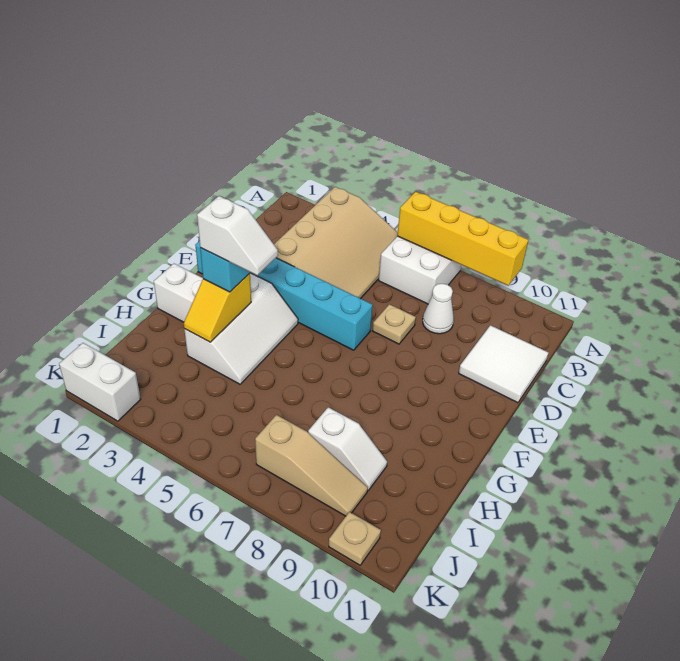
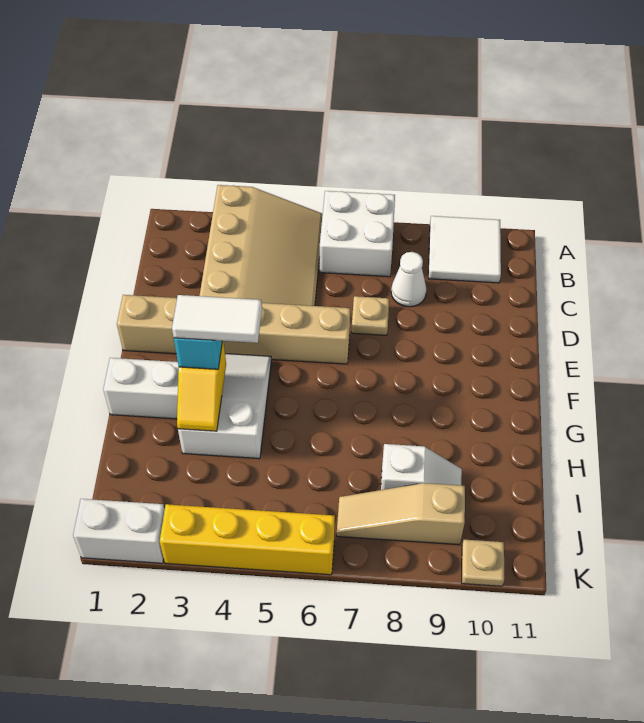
yellow brick A6:A9 level 2 -> yellow brick K3:K6 level 1
white tile C10:D11 level 1 -> white tile A9:B10 level 1
cyan brick E1:E6 level 1 -> tan brick E1:E6 level 1
white slope F3:H4 level 1 top 3 -> white slope F3:H4 level 1 top H
white slope G3:G4 level 4 top 3 -> white tile G3:G4 level 4
tan slope J7:J9 level 1 top 7 -> tan slope J7:J9 level 1 top 9

